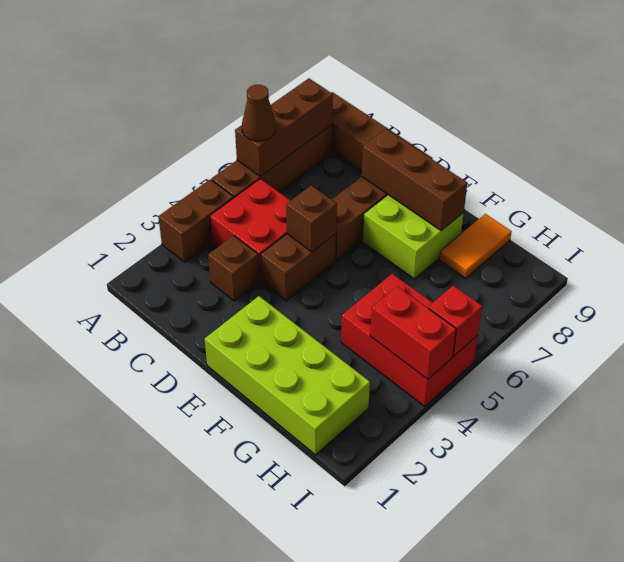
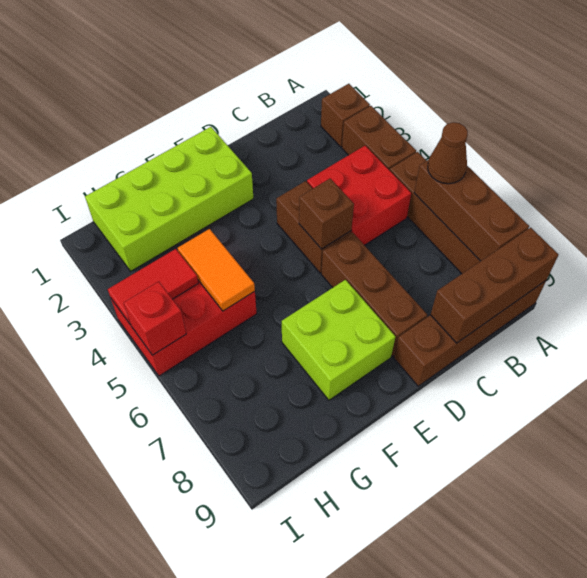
brown brick C3 level 1 -> brown brick A2 level 1
brown brick D8:F8 level 2 -> brown brick A9:C9 level 2
orange tile G8:G9 level 1 -> orange tile G4:G5 level 2
red brick H4:I4 level 2 -> red tile H4:I4 level 2

